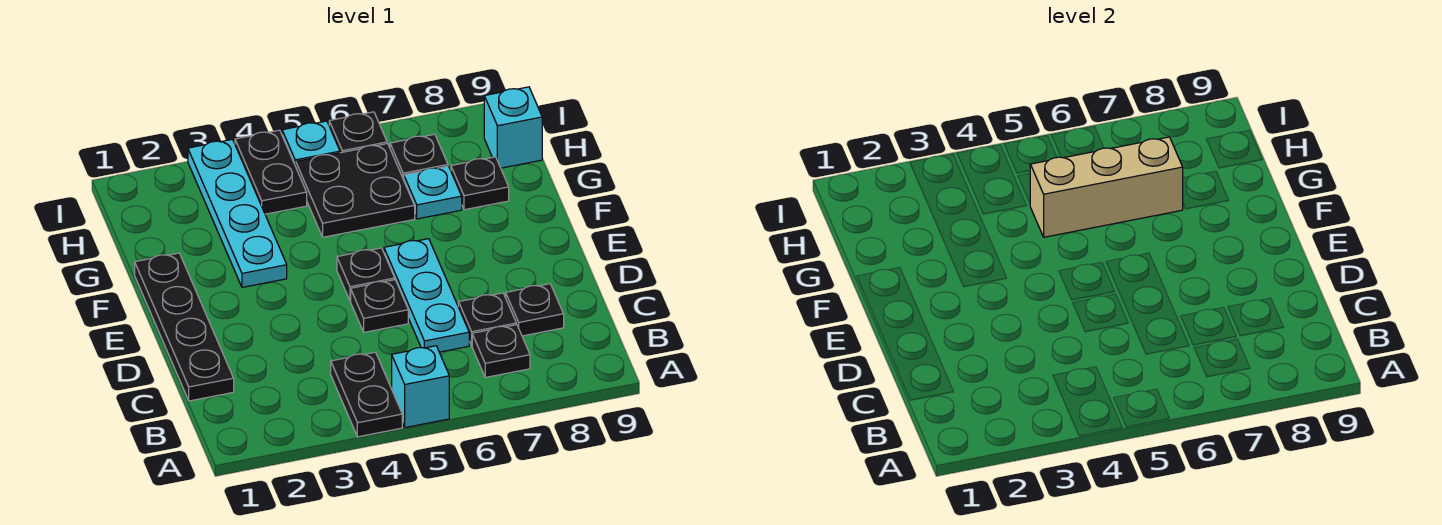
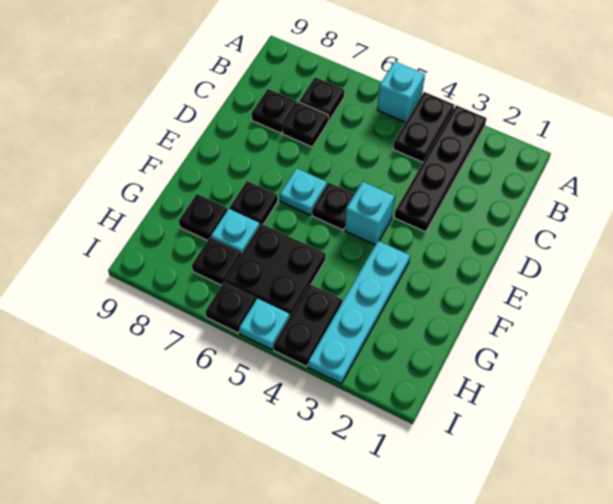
black plate C1:F1 level 1 -> black plate A3:D3 level 1
cyan plate C6:E6 level 1 -> cyan plate E6 level 1
black plate D5 level 1 -> black plate F7 level 1
tan brick G5:G7 level 2 -> none
cyan brick H9 level 1 -> cyan brick E4 level 1

